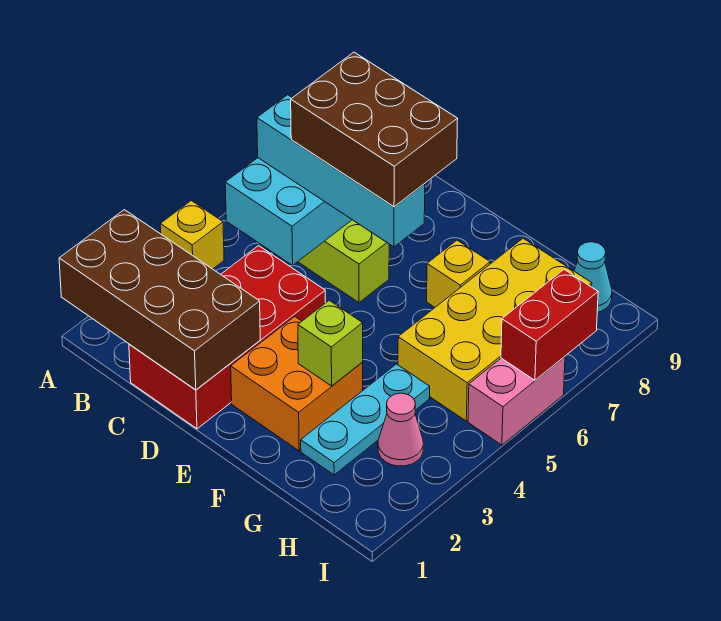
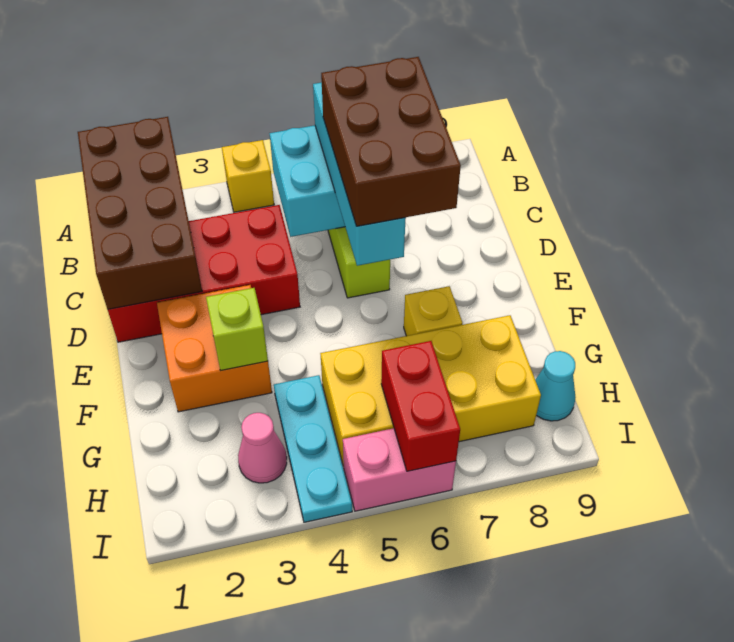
cyan plate G2:G4 level 1 -> cyan plate G4:I4 level 1
red brick I6:I7 level 2 -> red brick H6:I6 level 2

